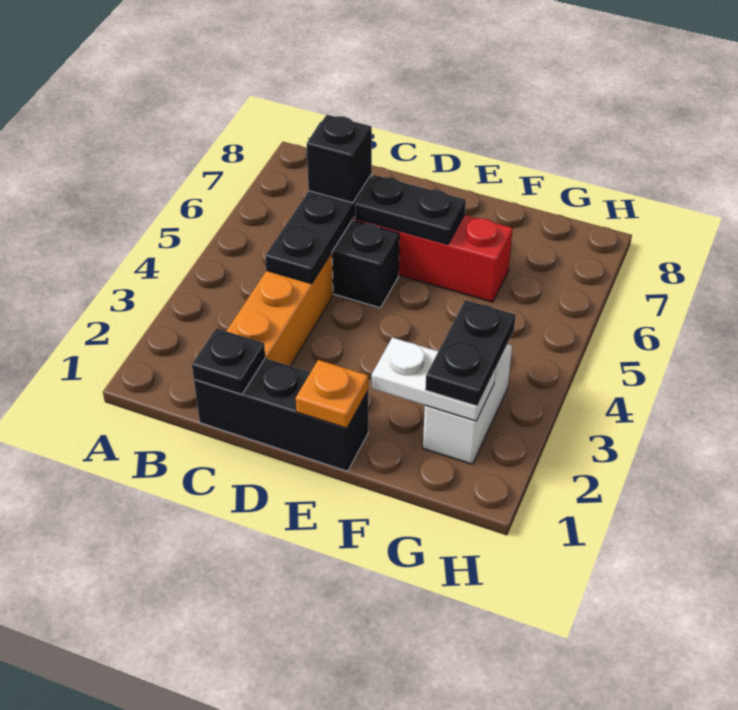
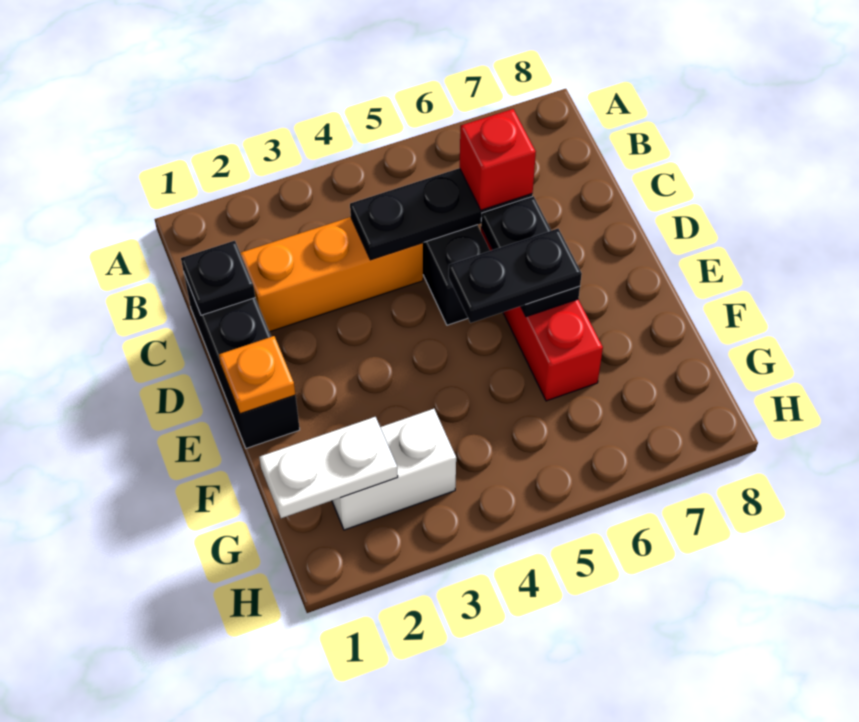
black brick C6 level 3 -> red brick C6 level 3
white plate F2:G2 level 2 -> white plate G1:G2 level 2
black plate G2:G3 level 3 -> black plate E5:E6 level 3

